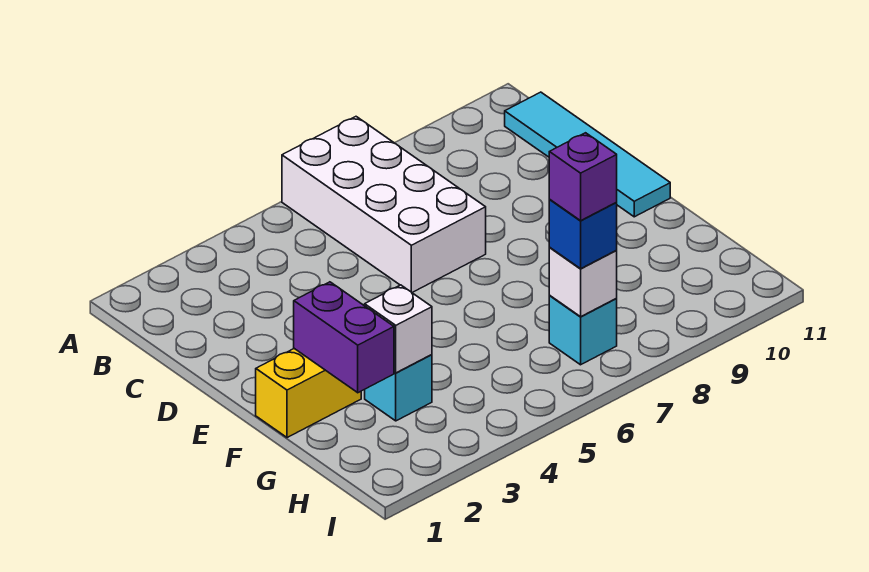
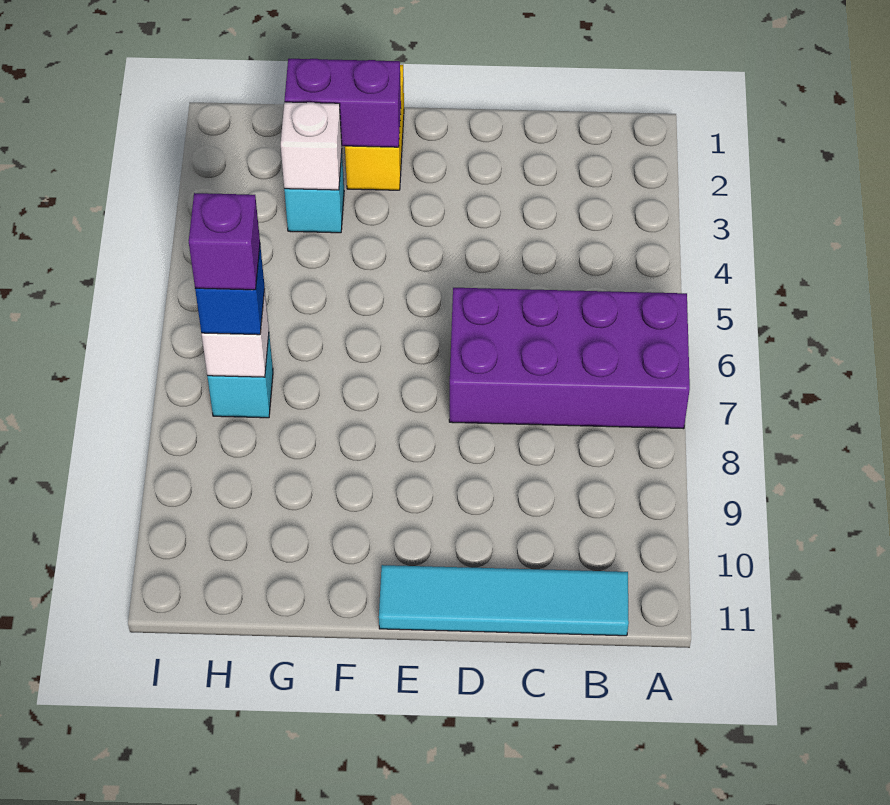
white brick A6:D7 level 1 -> purple brick A6:D7 level 1

